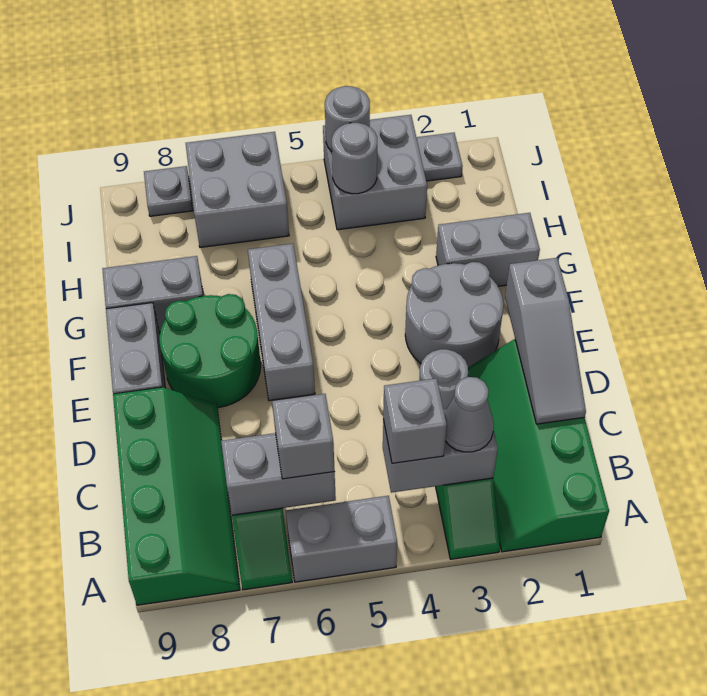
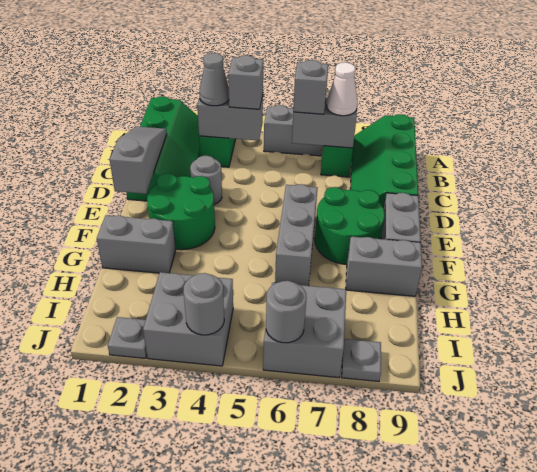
none -> white cone B7 level 3
grey round brick E2:F3 level 1 -> green round brick E2:F3 level 1
grey round brick I4 level 2 -> grey round brick J6 level 2

